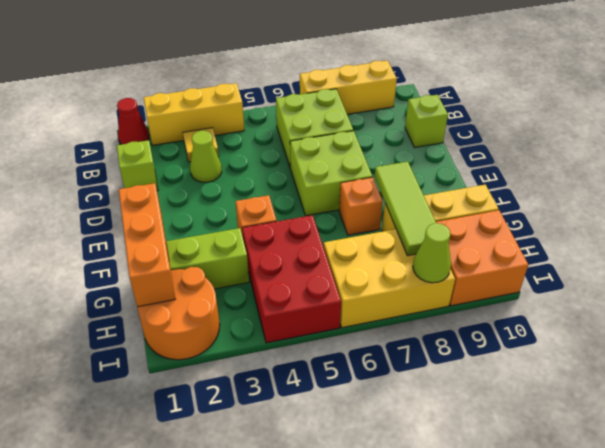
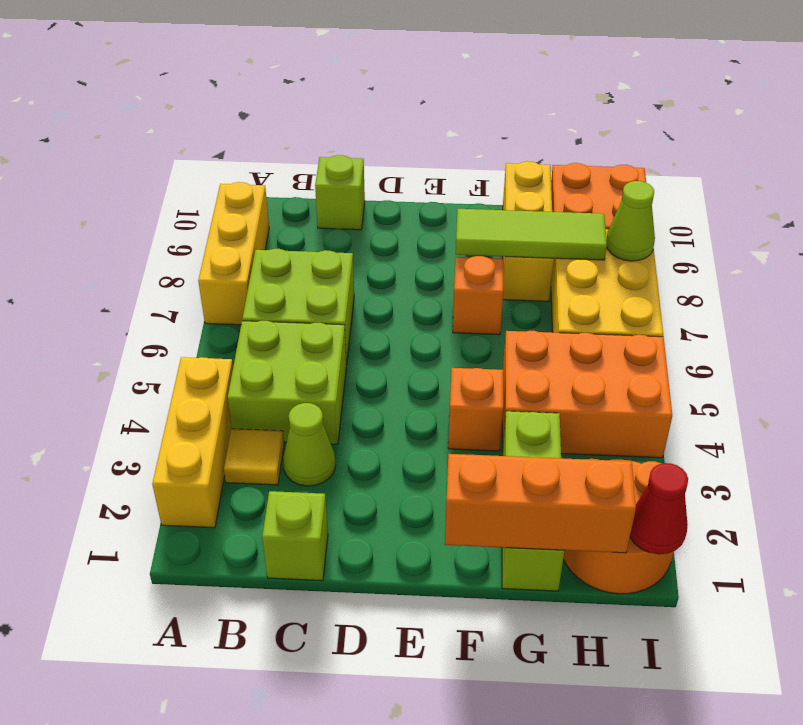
red cone A1 level 1 -> red cone I1 level 2
lime brick D6:E7 level 1 -> lime brick B4:C5 level 1
red brick G4:I5 level 1 -> orange brick G4:I5 level 1

